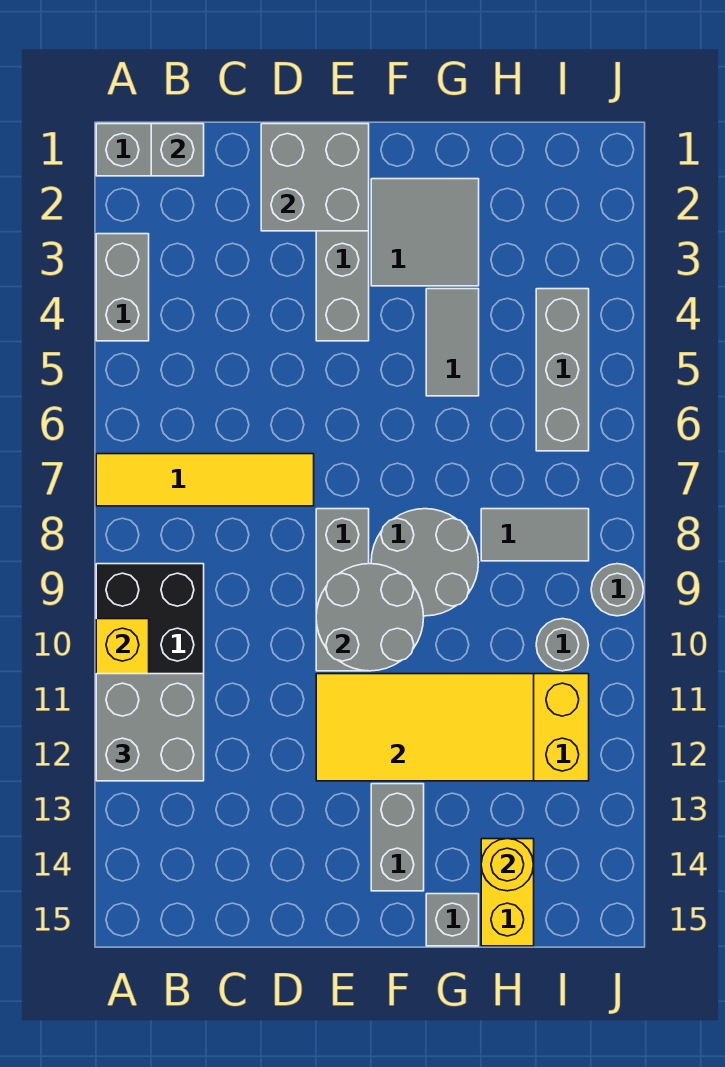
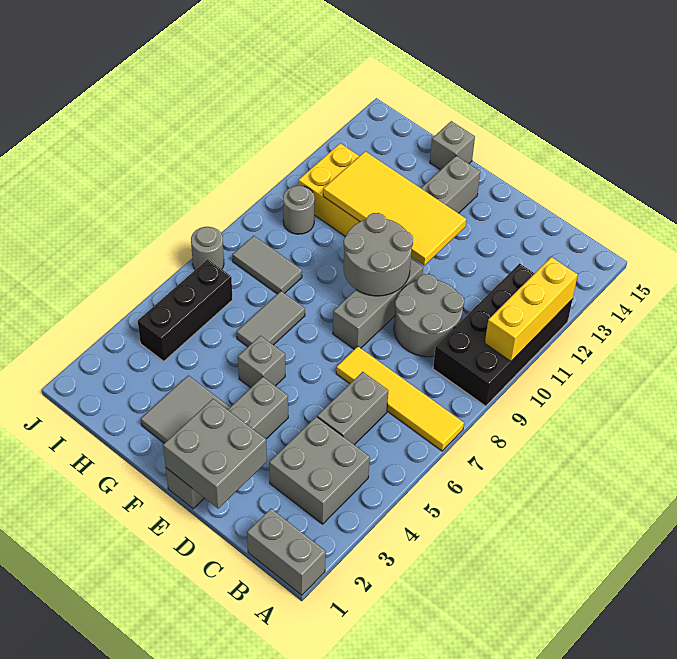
grey brick A3:A4 level 1 -> grey brick C5:C6 level 1
grey brick A11:B12 level 3 -> grey brick B3:C4 level 1
grey brick B1 level 2 -> grey brick F5 level 1
grey round brick F8:G9 level 1 -> grey round brick C9:D10 level 1
grey tile G4:G5 level 1 -> grey tile G6:G7 level 1
yellow brick H14:H15 level 1 -> none
yellow round brick H14 level 2 -> none
grey brick I4:I6 level 1 -> black brick I4:I6 level 1
grey round brick J9 level 1 -> grey round brick J7 level 1

